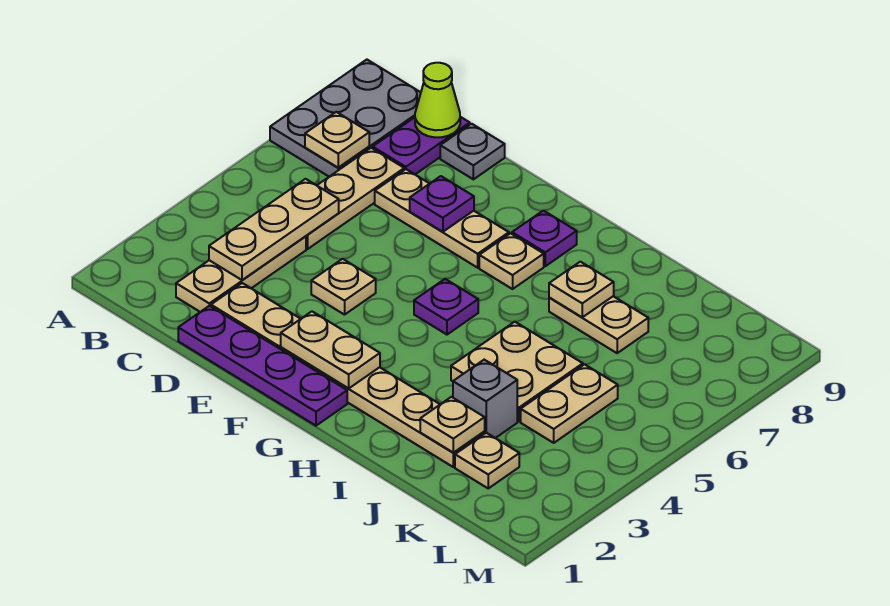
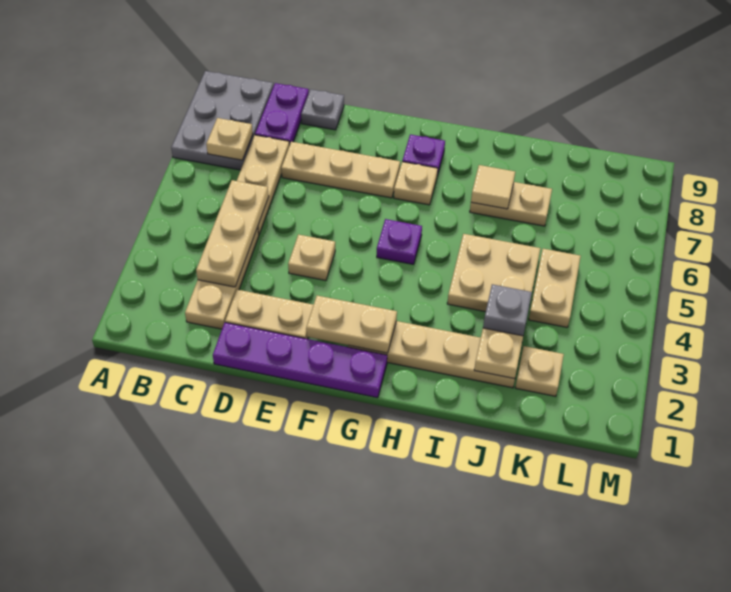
lime cone C9 level 2 -> none
purple plate E7 level 2 -> none
tan plate I7 level 2 -> tan tile I7 level 2

